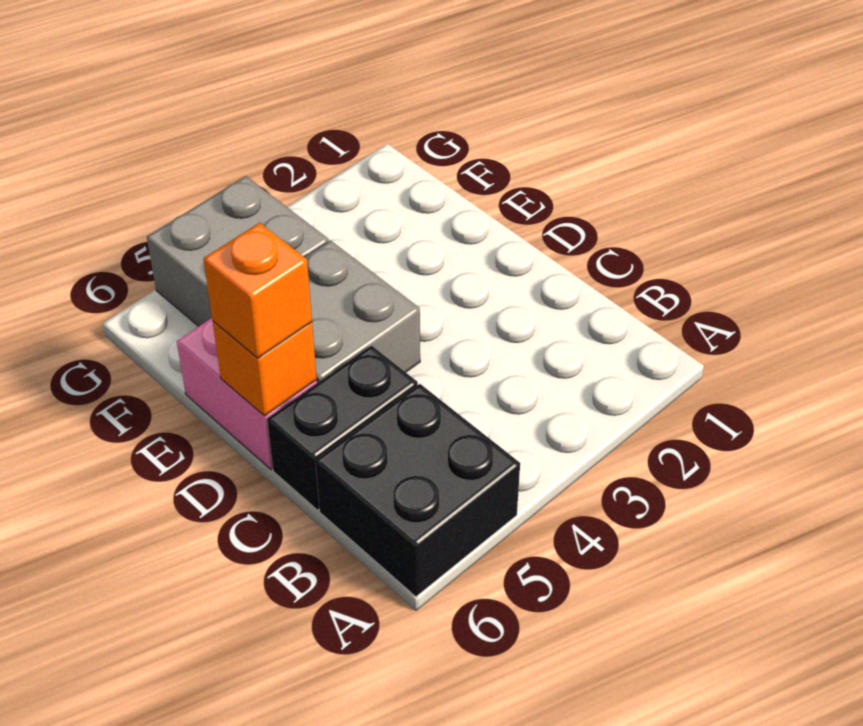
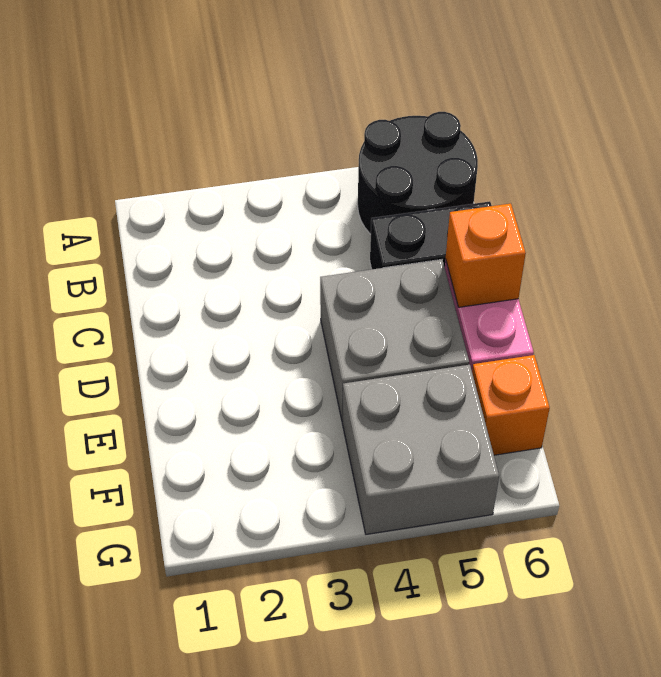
black brick A5:B6 level 1 -> black round brick A5:B6 level 1
orange brick D6 level 3 -> orange brick F6 level 1

